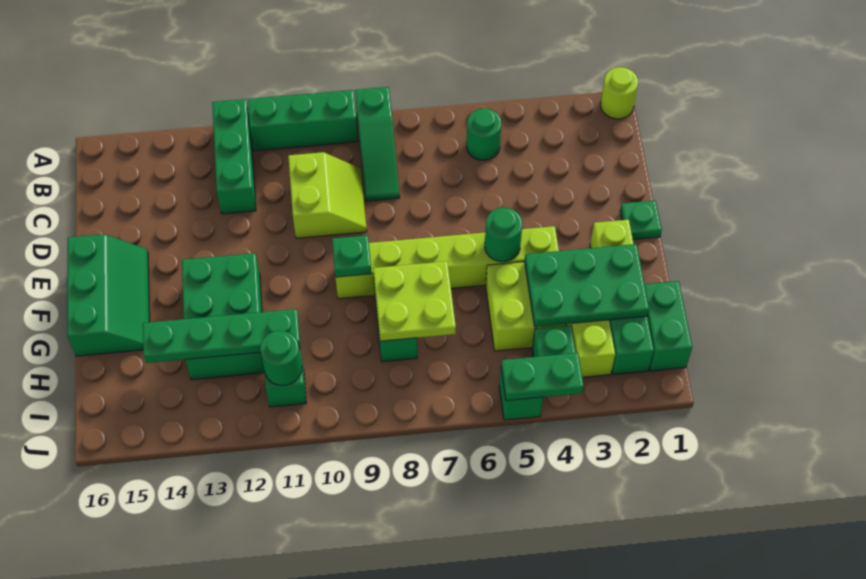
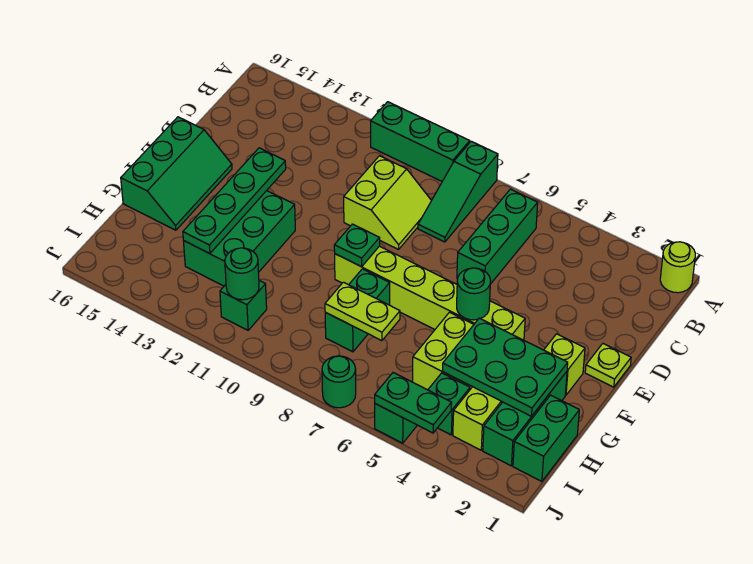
green brick A12:C12 level 1 -> green brick B6:D6 level 1
green round brick B5 level 1 -> green round brick J7 level 1
green plate E1 level 1 -> lime plate E1 level 1
lime plate G7:H8 level 2 -> lime plate H7:H8 level 2
green plate H11:H14 level 2 -> green plate E13:H13 level 2

